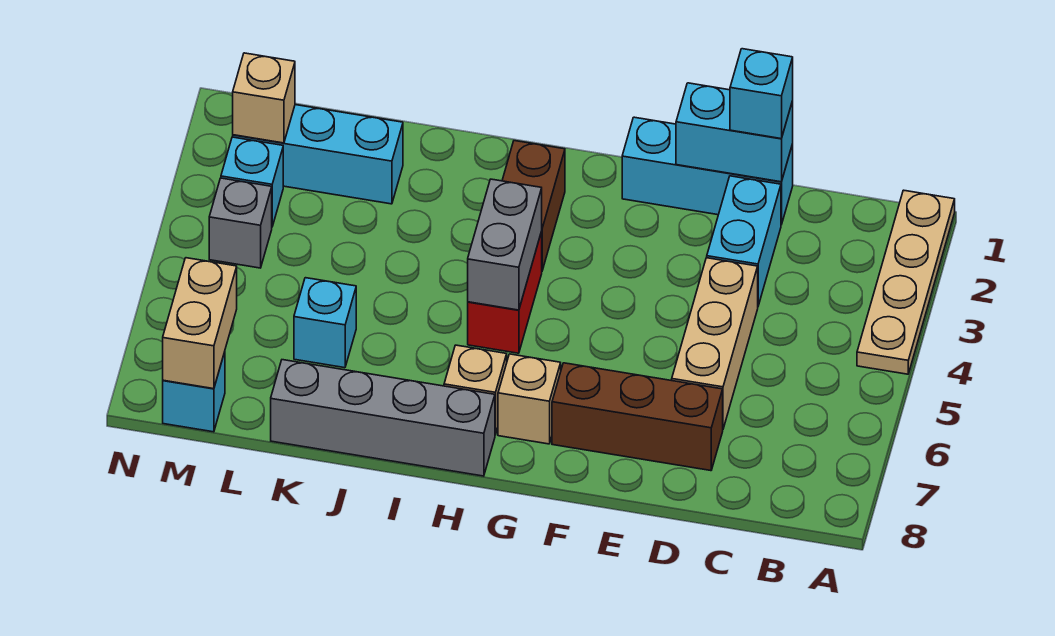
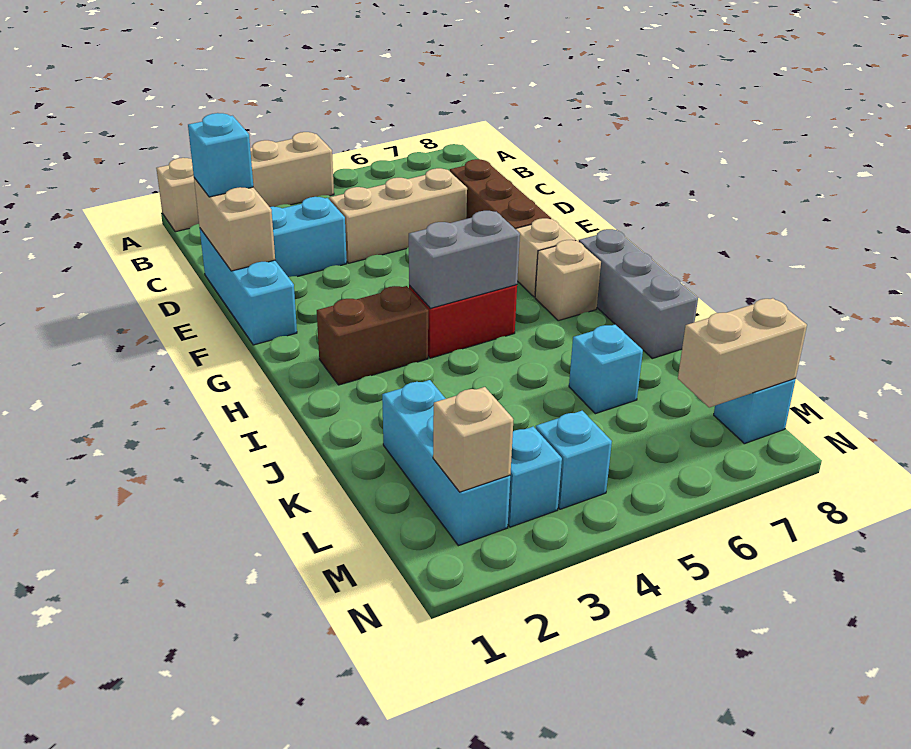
tan plate A1:A4 level 1 -> tan brick A1:A4 level 1
cyan brick D1:E1 level 2 -> tan brick D1:E1 level 2
grey brick H8:K8 level 1 -> grey brick H8:J8 level 1
grey brick M4 level 1 -> cyan brick M4 level 1

